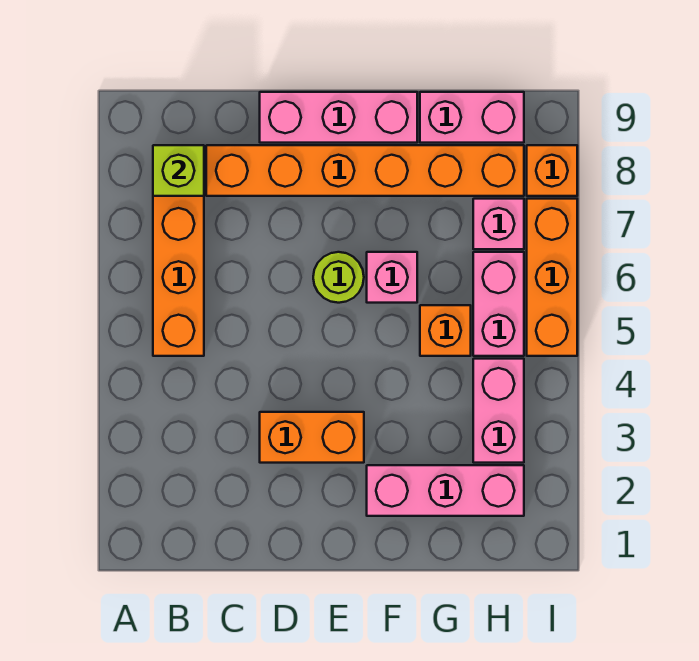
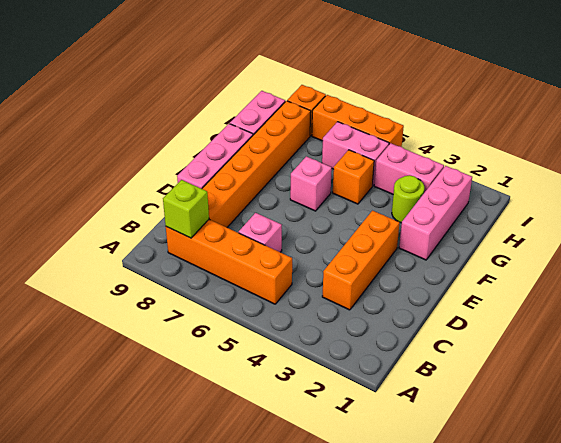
orange brick D3:E3 level 1 -> orange brick C3:E3 level 1
lime round brick E6 level 1 -> lime round brick G3 level 1
pink brick H7 level 1 -> pink brick C6 level 1

